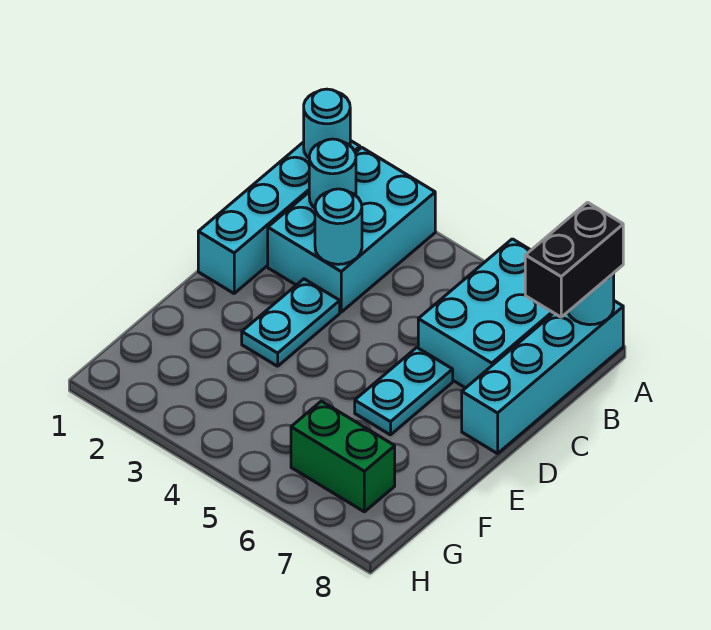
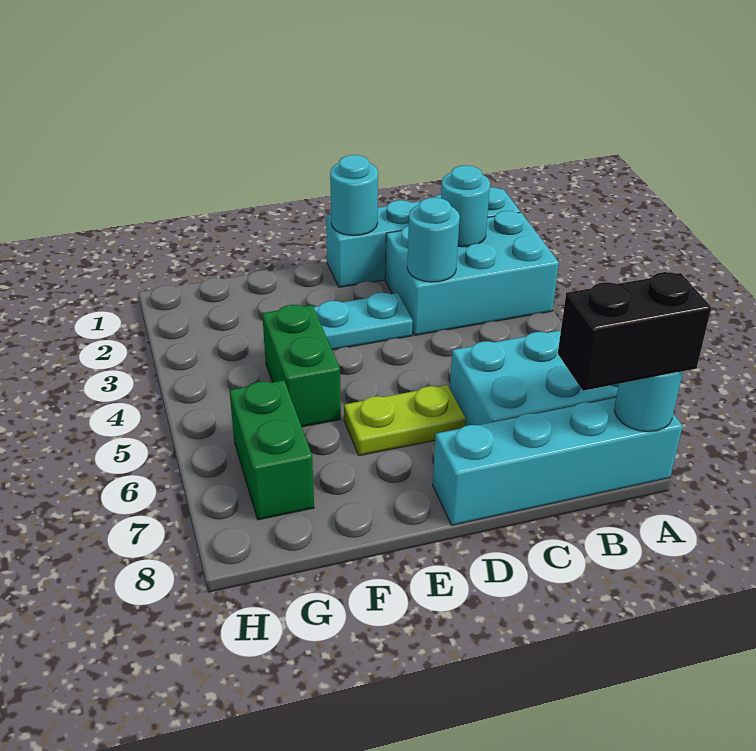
cyan round brick A1 level 2 -> cyan round brick D1 level 2
cyan plate D6:E6 level 1 -> lime plate D6:E6 level 1
none -> green brick F4:F5 level 1

